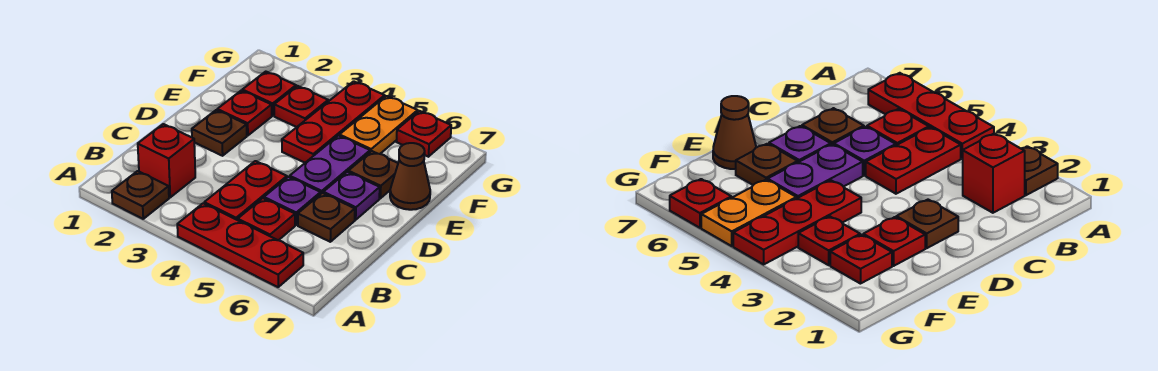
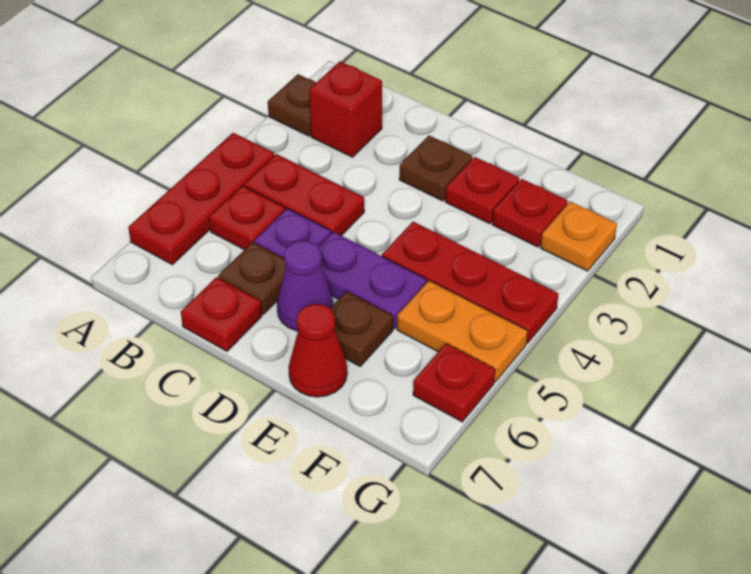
purple plate D6 level 1 -> purple cone D6 level 1
brown cone E7 level 1 -> red cone E7 level 1
red plate F3 level 1 -> red plate C7 level 1
none -> orange plate G2 level 1

